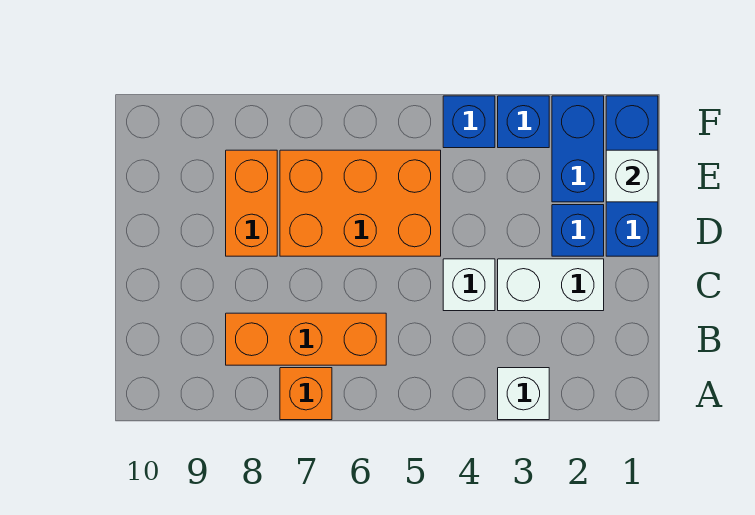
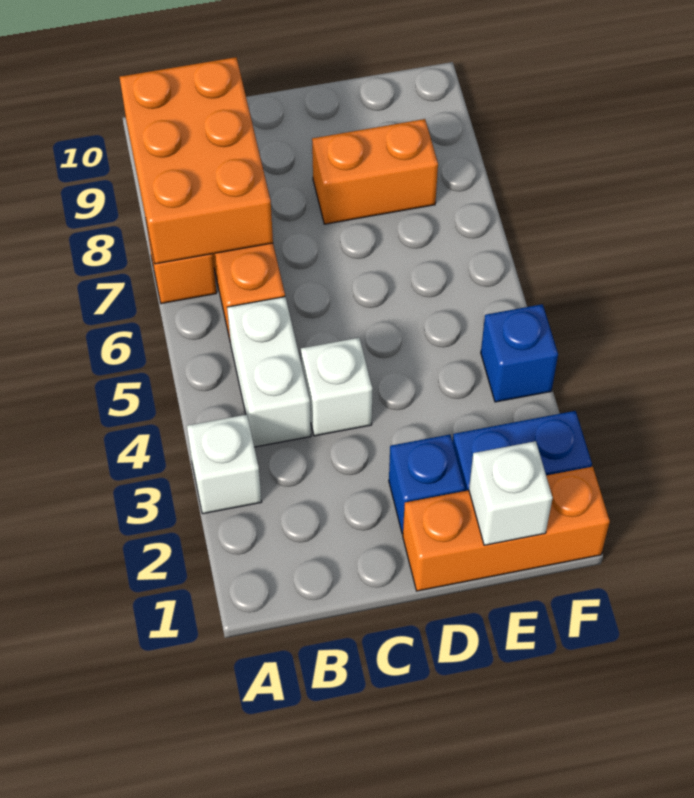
white brick C2:C3 level 1 -> white brick B4:B5 level 1
blue brick D1:F1 level 1 -> orange brick D1:F1 level 1
orange brick D5:E7 level 1 -> orange brick A7:B9 level 2
blue brick F3 level 1 -> none

